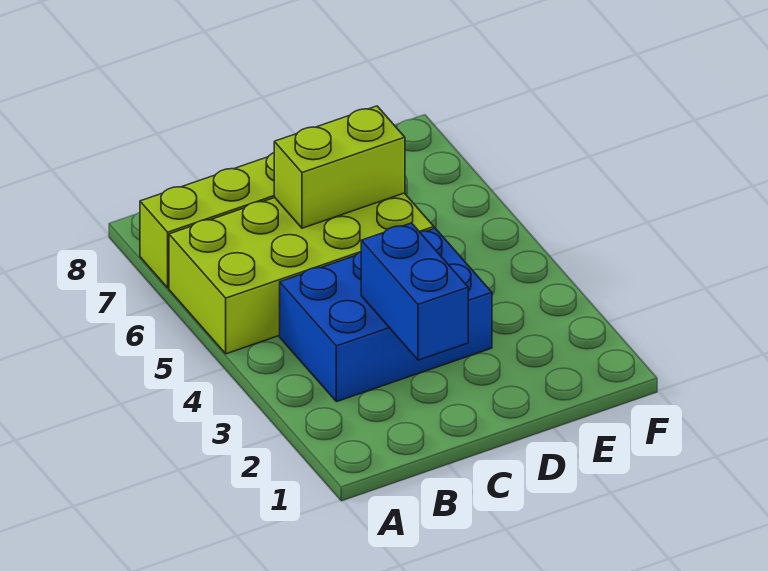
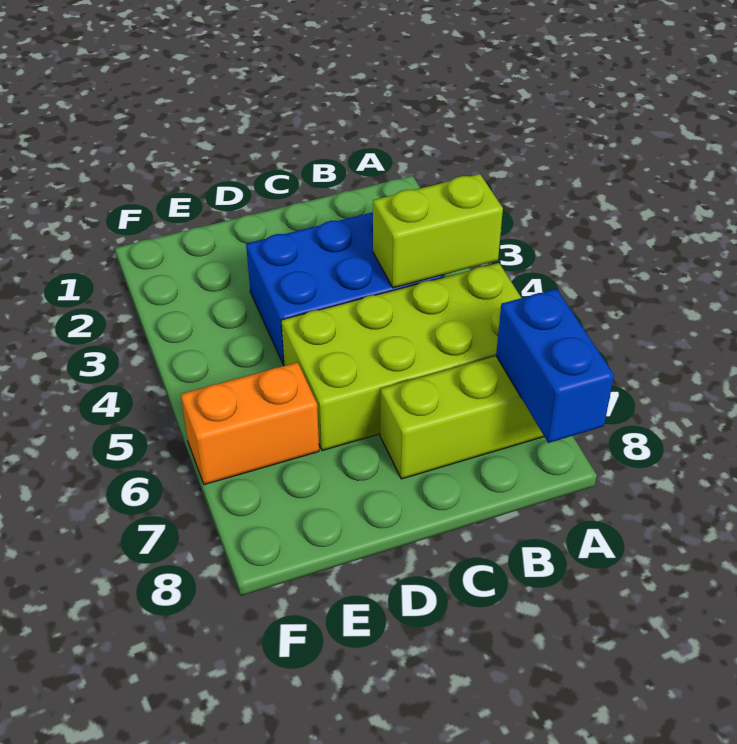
blue brick C2:C3 level 2 -> blue brick A7:A8 level 2
lime brick C6:D6 level 2 -> lime brick A4:B4 level 2
none -> orange brick E6:F6 level 1

